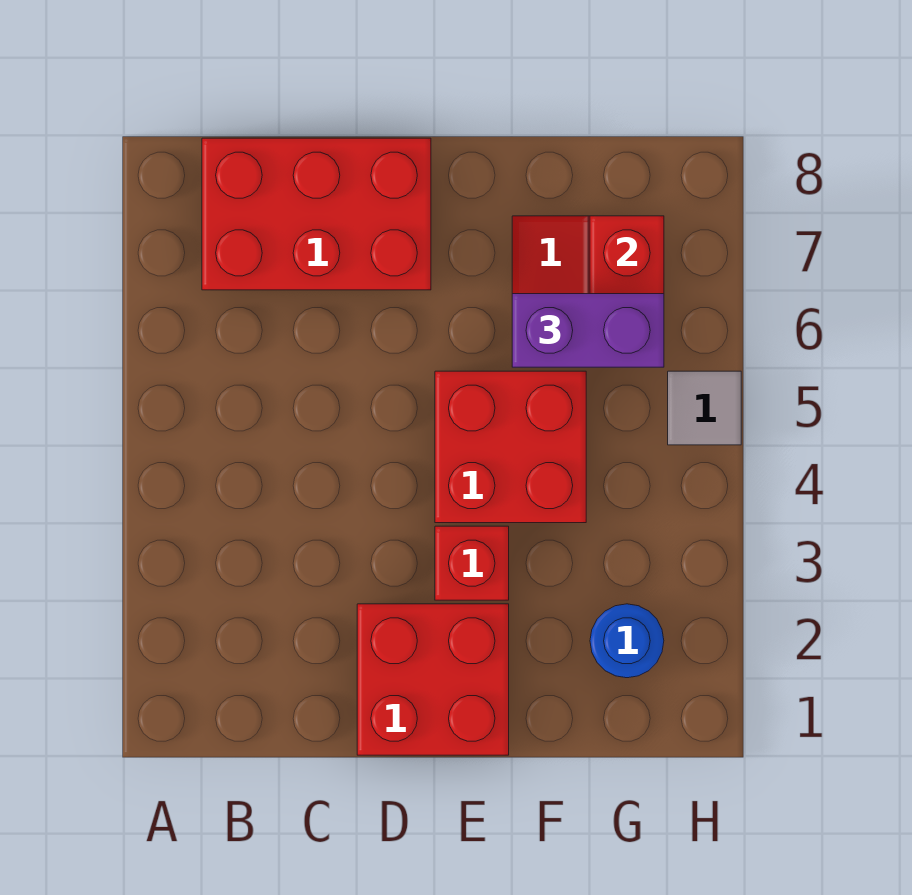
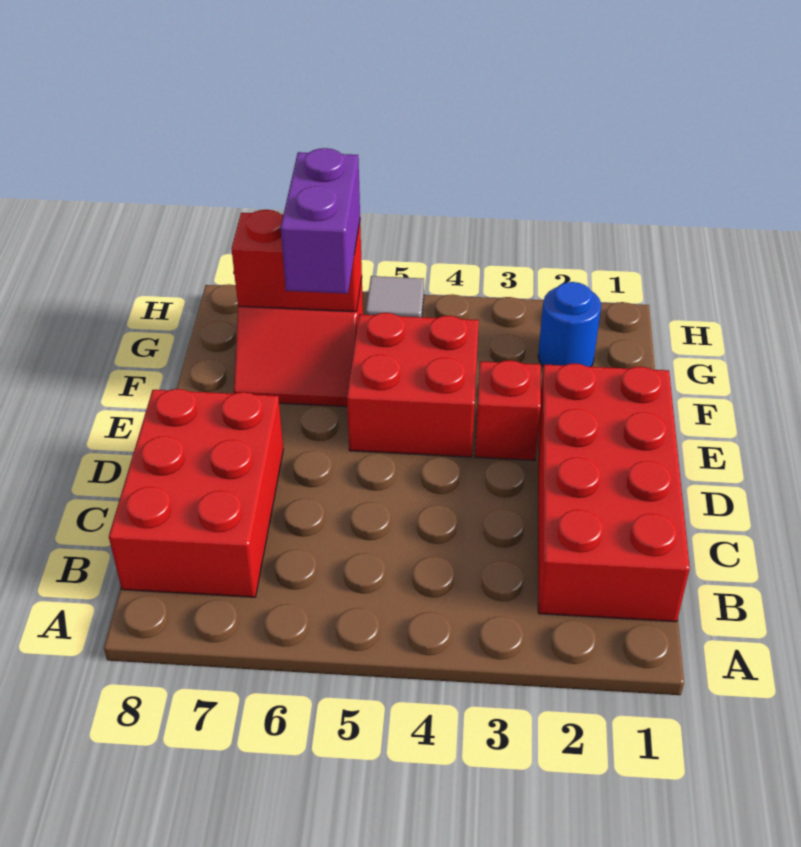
red brick D1:E2 level 1 -> red brick B1:E2 level 1

